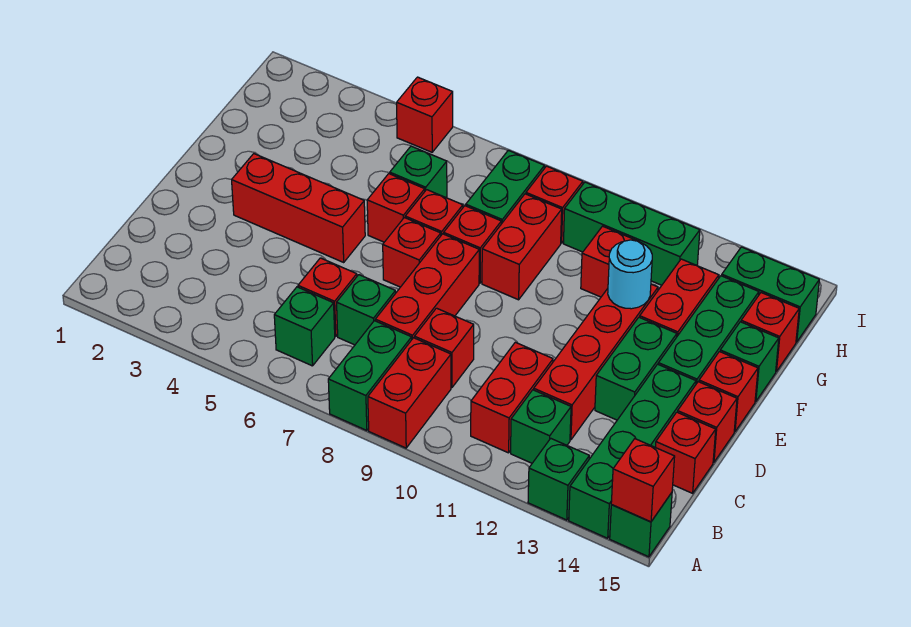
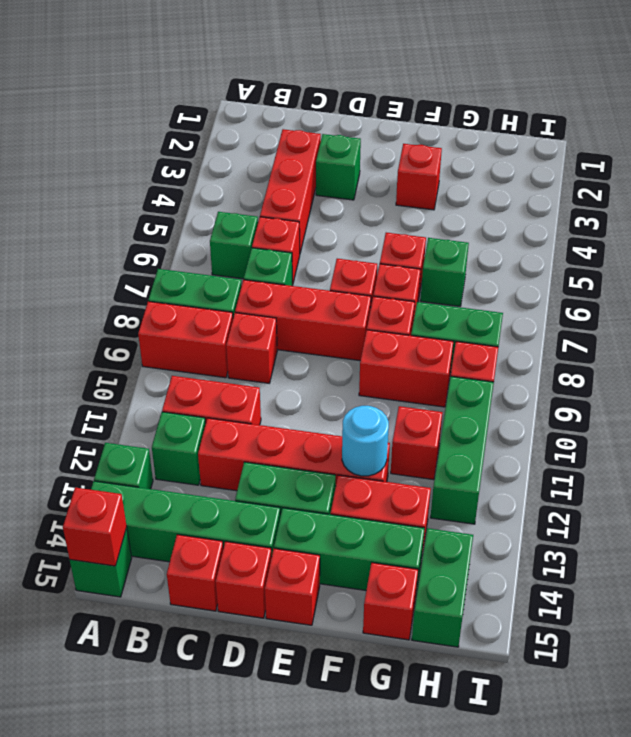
red brick E3:E5 level 1 -> red brick C3:C5 level 1
green brick F15 level 1 -> green brick D3 level 1
red brick I5 level 1 -> red brick F3 level 1

